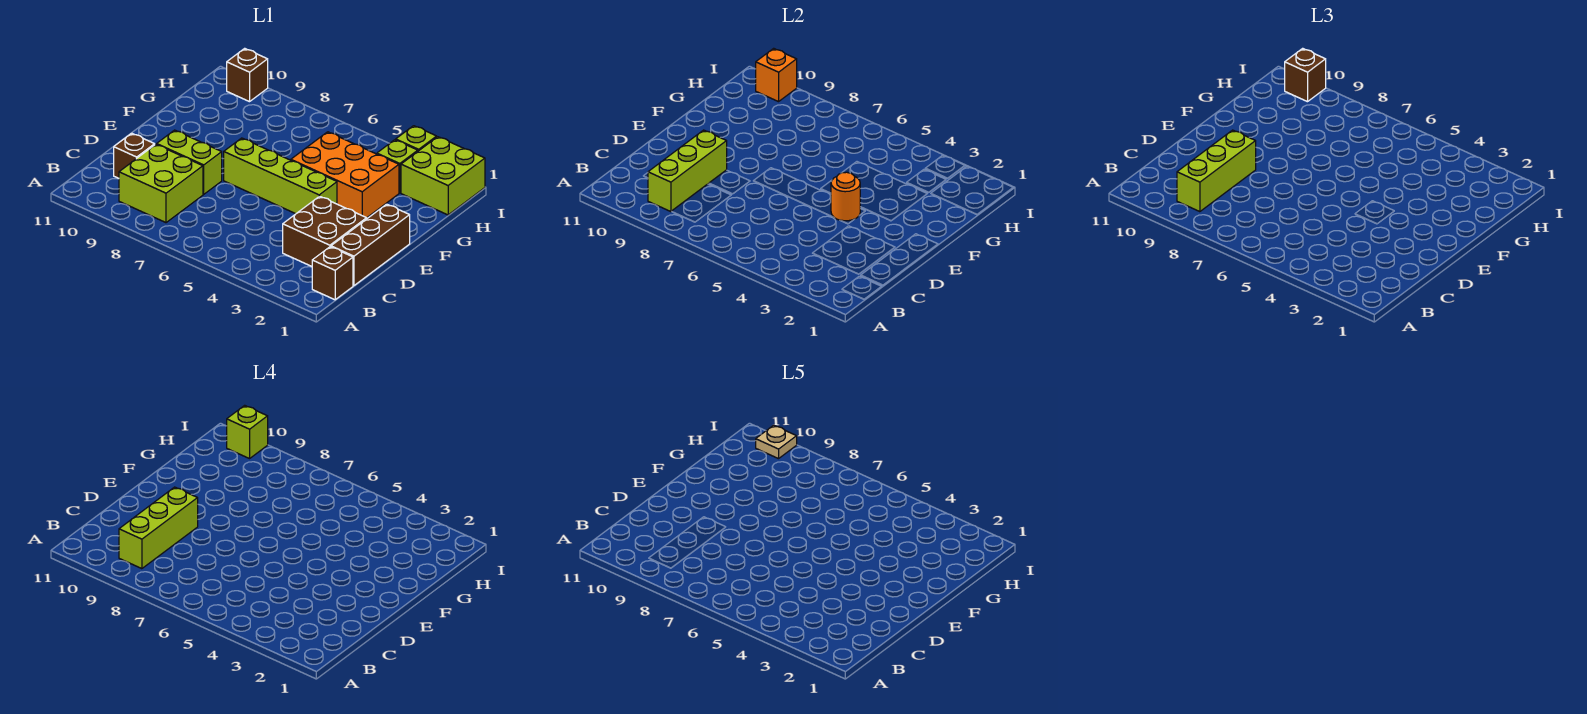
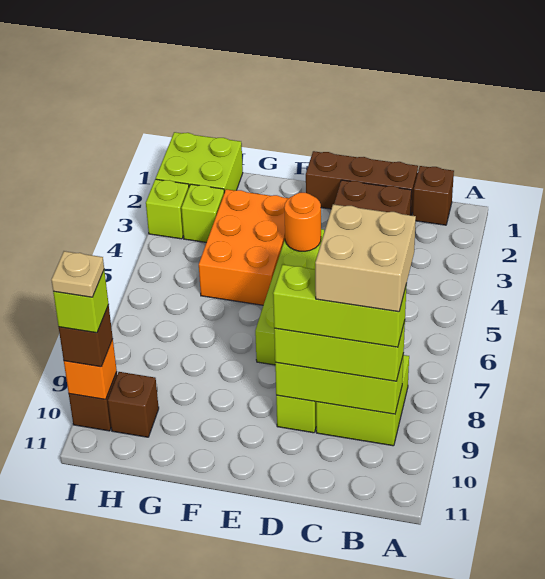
none -> tan brick B8:C9 level 5
brown brick C10 level 1 -> brown brick H10 level 1

